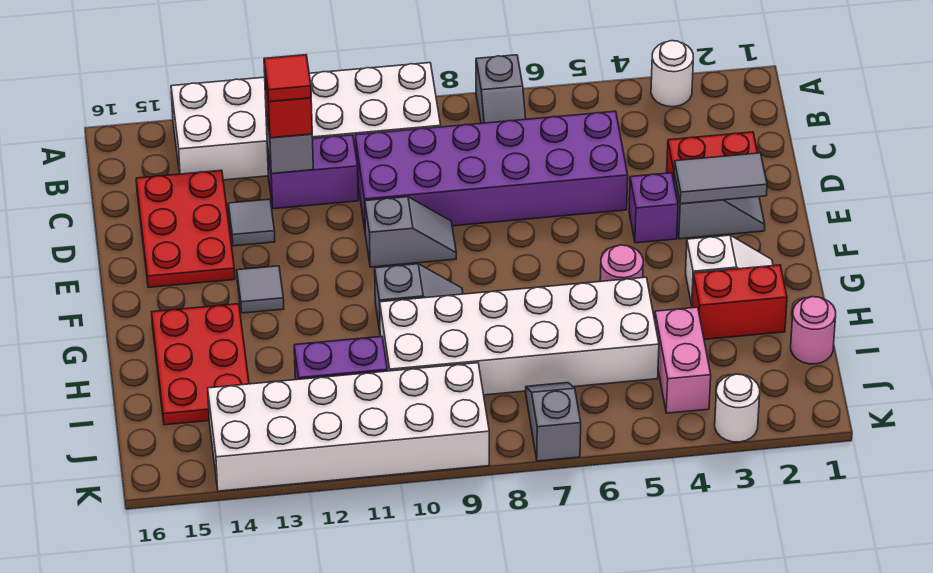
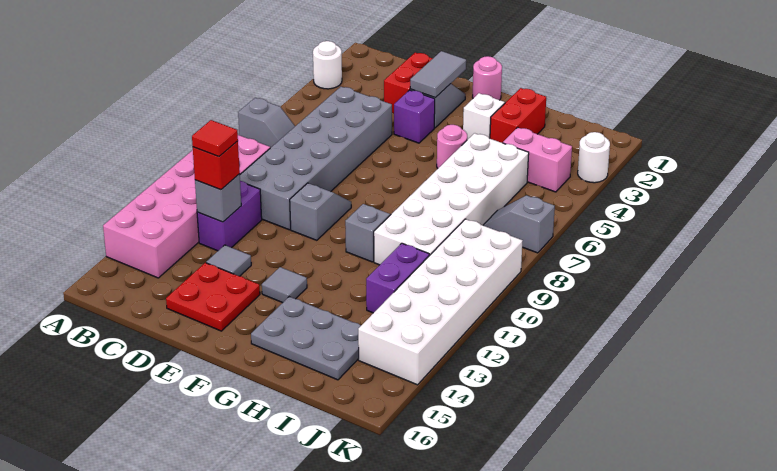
white brick A9:B14 level 1 -> pink brick A9:B14 level 1
purple brick C5:D10 level 1 -> grey brick C5:D10 level 1
red plate C14:E15 level 1 -> red plate D14:E15 level 1
red plate G14:I15 level 1 -> grey plate G14:I15 level 1
pink round brick I1 level 1 -> pink round brick F1 level 1

